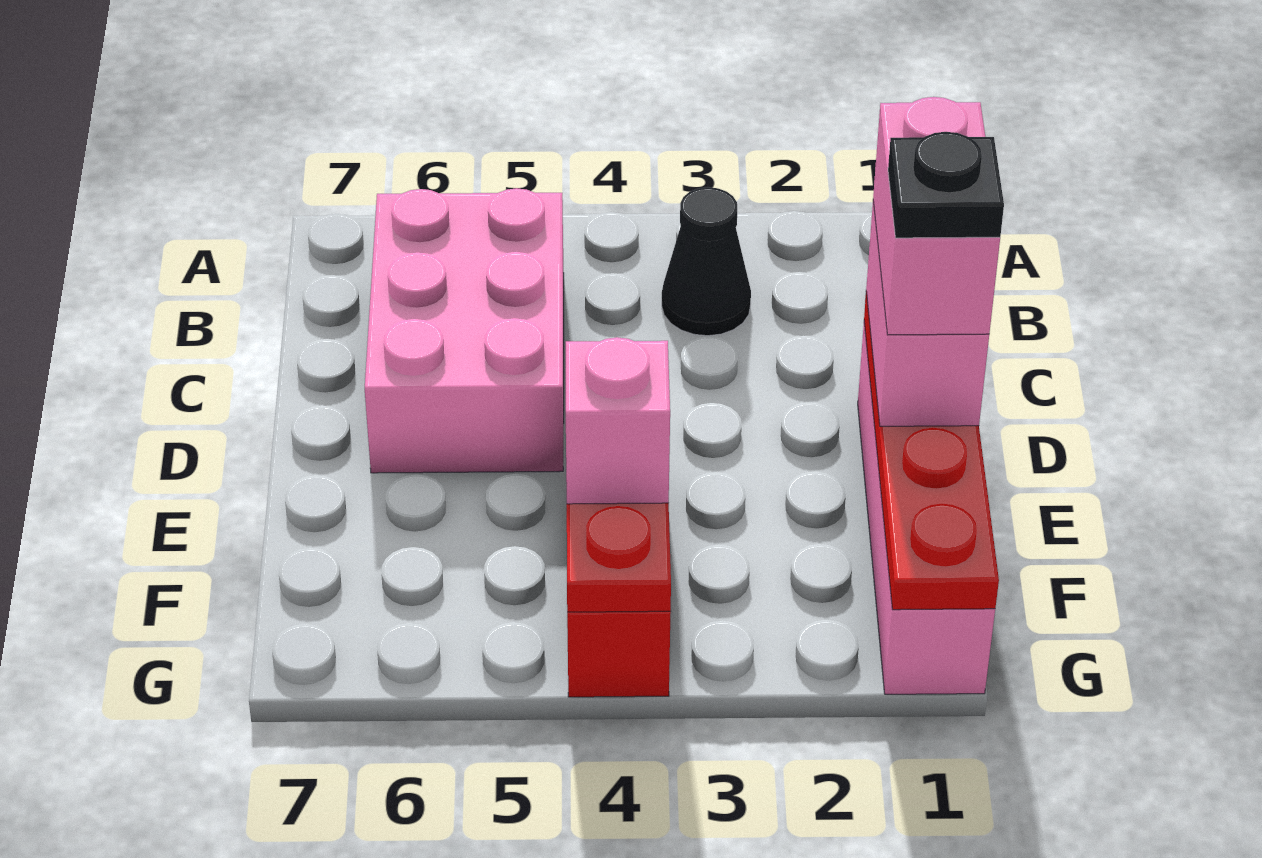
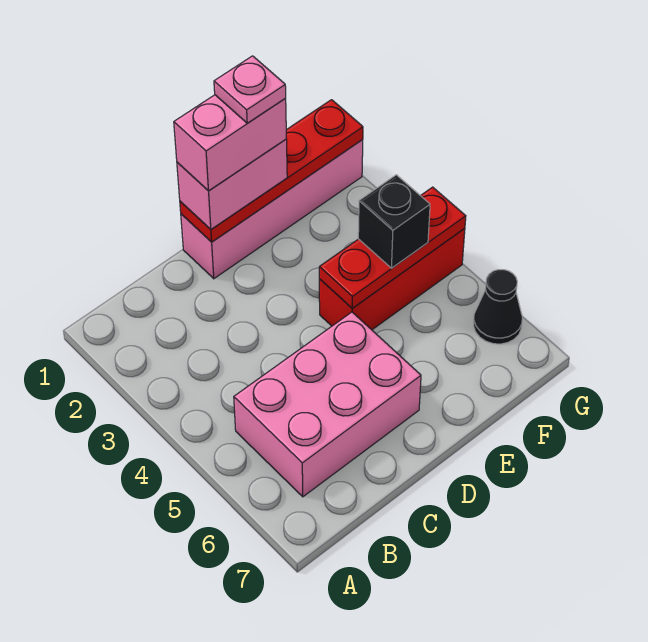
black cone B3 level 1 -> black cone G6 level 1
black plate E1 level 5 -> pink plate E1 level 5
pink brick F4 level 3 -> black brick F4 level 3

